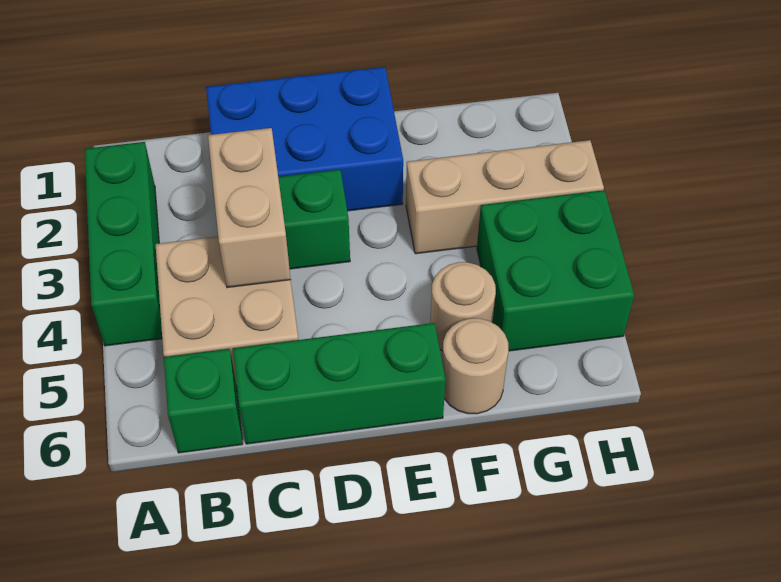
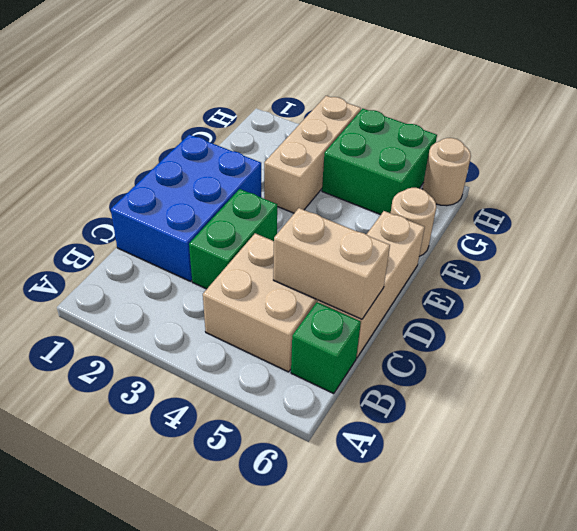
green brick A2:A4 level 1 -> none
tan brick C3:C4 level 2 -> tan brick C5:C6 level 2
green brick C6:E6 level 1 -> tan brick C6:E6 level 1
tan round brick F5 level 1 -> tan round brick H6 level 1

